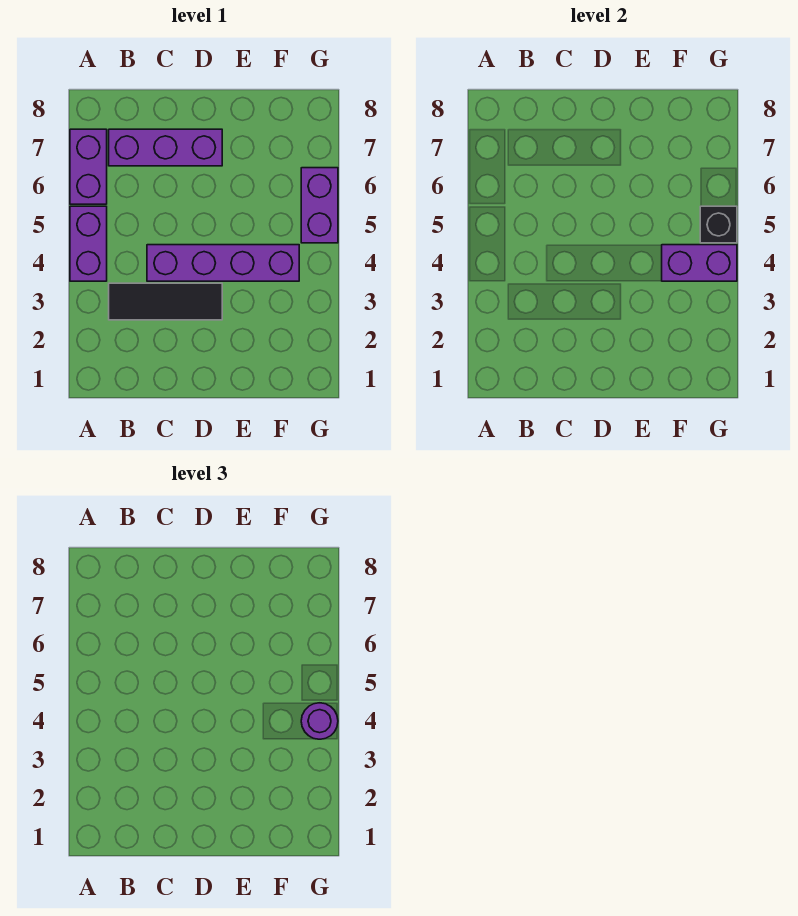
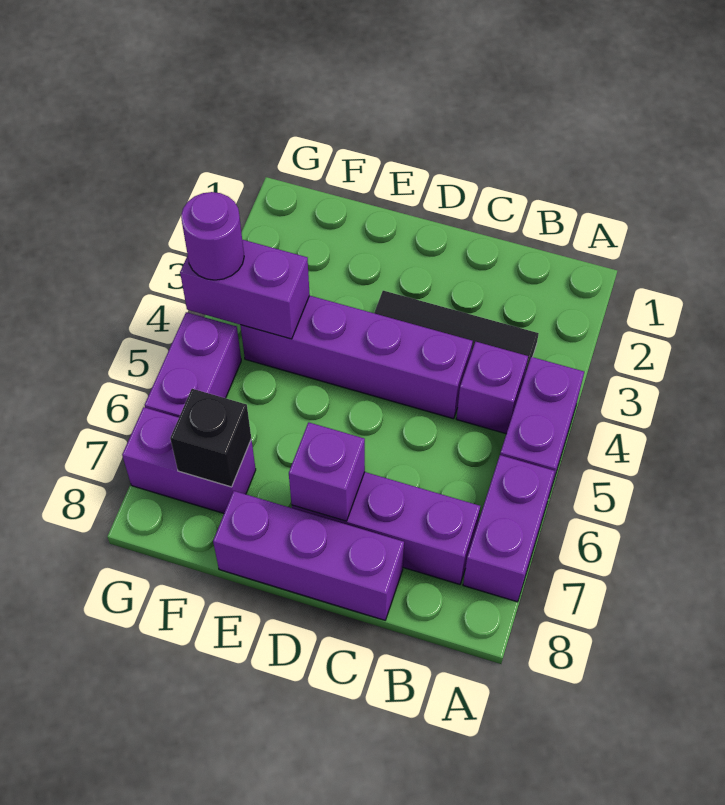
none -> purple brick B4 level 1
none -> purple brick C8:E8 level 1
none -> purple brick D7 level 2
none -> purple brick F7:G7 level 1
black brick G5 level 2 -> black brick F7 level 2

